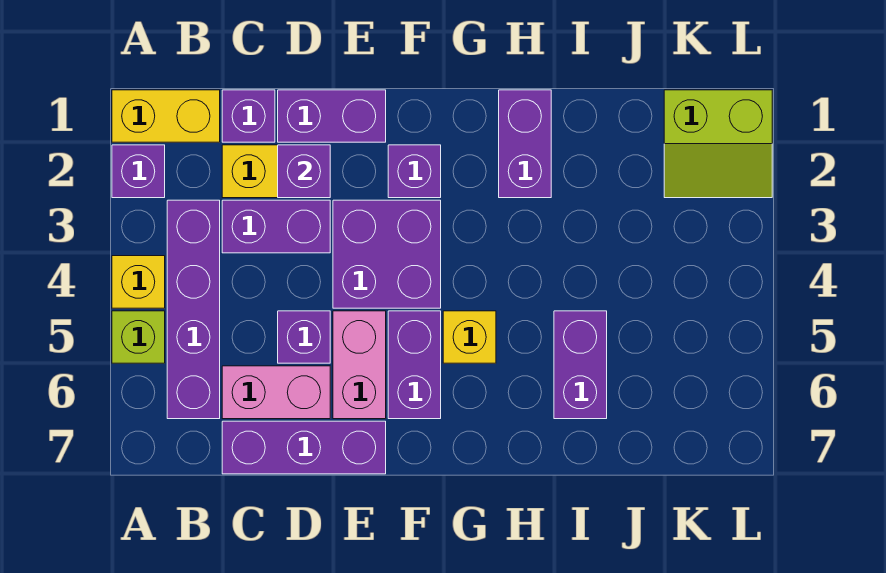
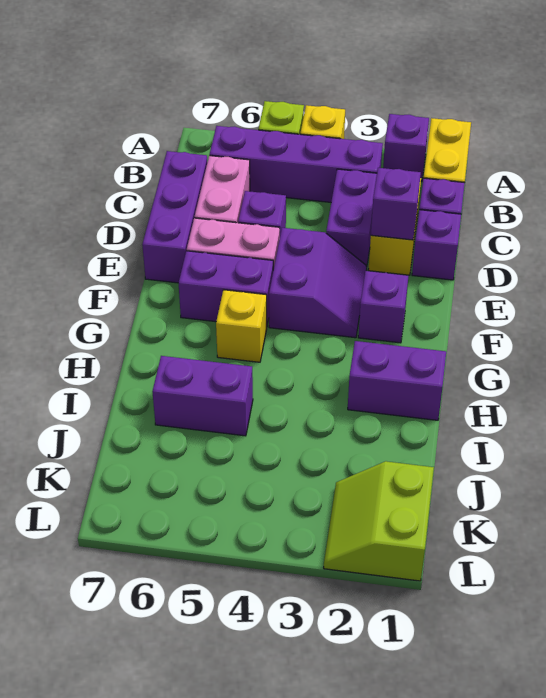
purple brick D1:E1 level 1 -> purple brick D1 level 1
purple brick E3:F4 level 1 -> purple slope E3:F4 level 1 top 4

